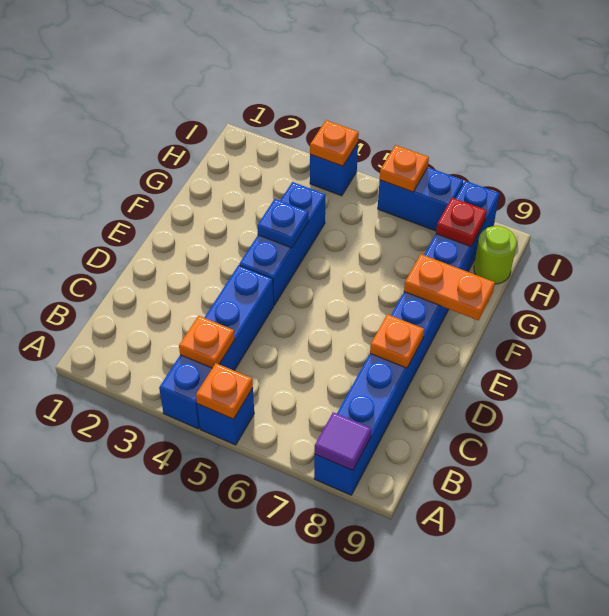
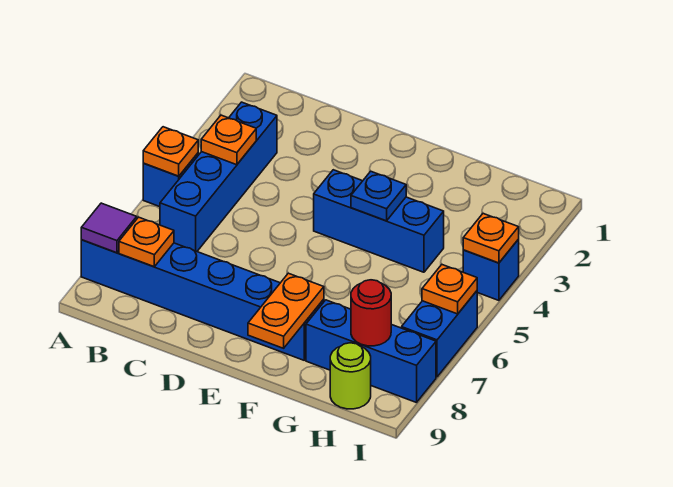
blue brick A4:D4 level 1 -> blue brick B3:B6 level 1
orange plate D8 level 2 -> orange plate B8 level 2
red plate H8 level 2 -> red round brick H8 level 2

